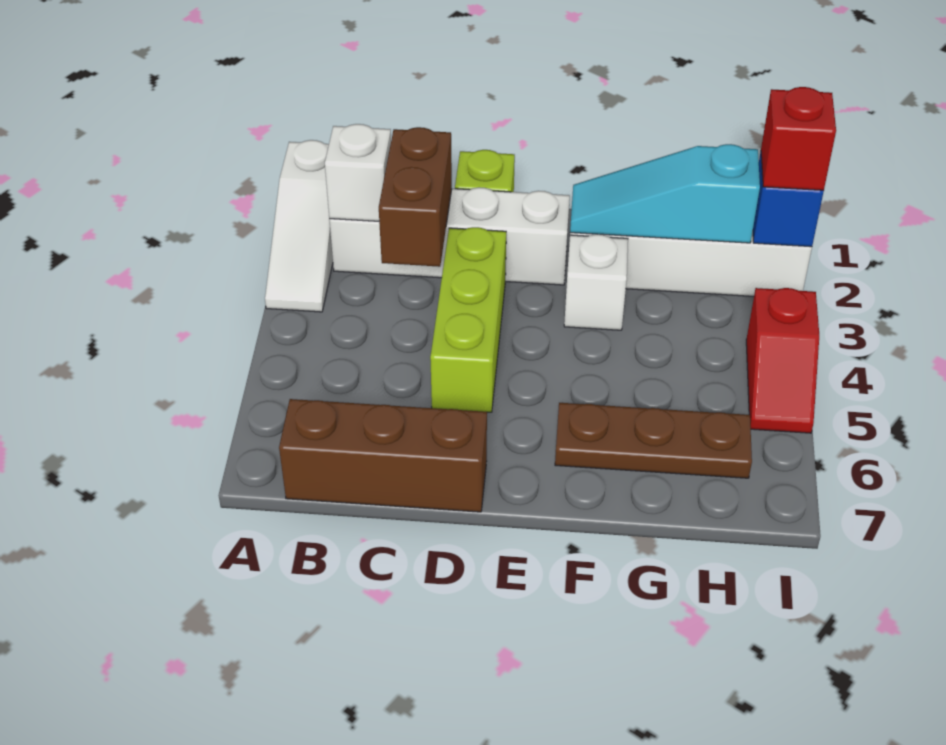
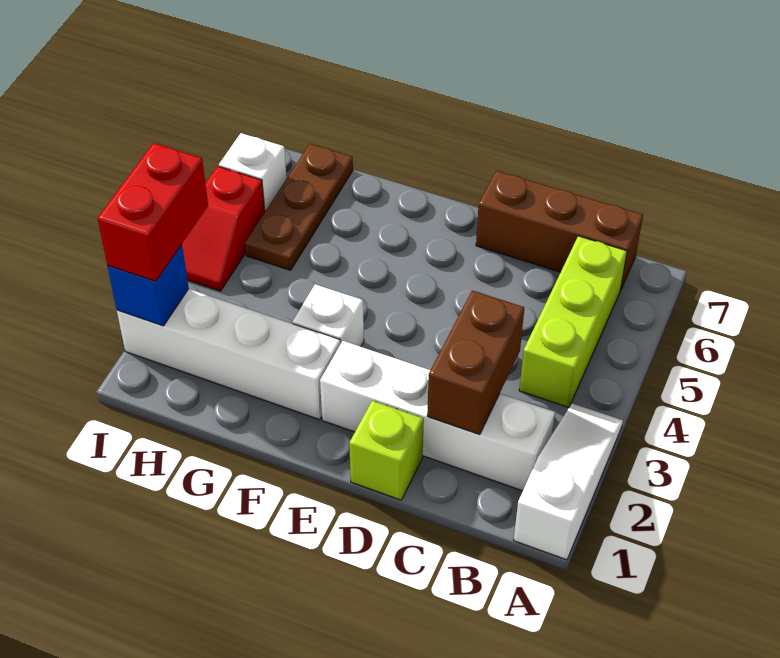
white brick B2 level 2 -> white brick I6 level 1
lime brick D3:D5 level 1 -> lime brick B4:B6 level 1
cyan slope F2:H2 level 2 top H -> none
brown plate F6:H6 level 1 -> brown plate H5:H7 level 1
red brick I2 level 3 -> red brick I2:I3 level 3
red slope I4:I5 level 1 top 4 -> red slope I4:I5 level 1 top 5

